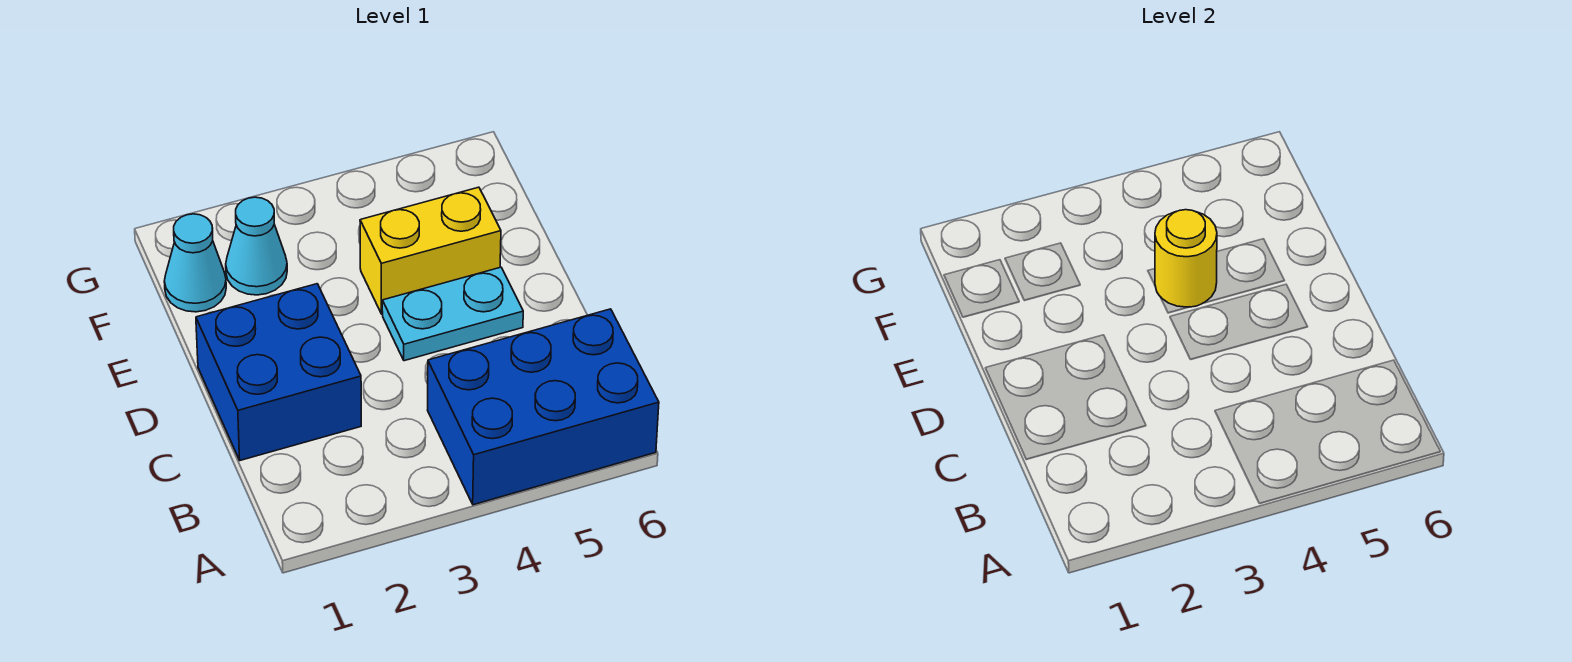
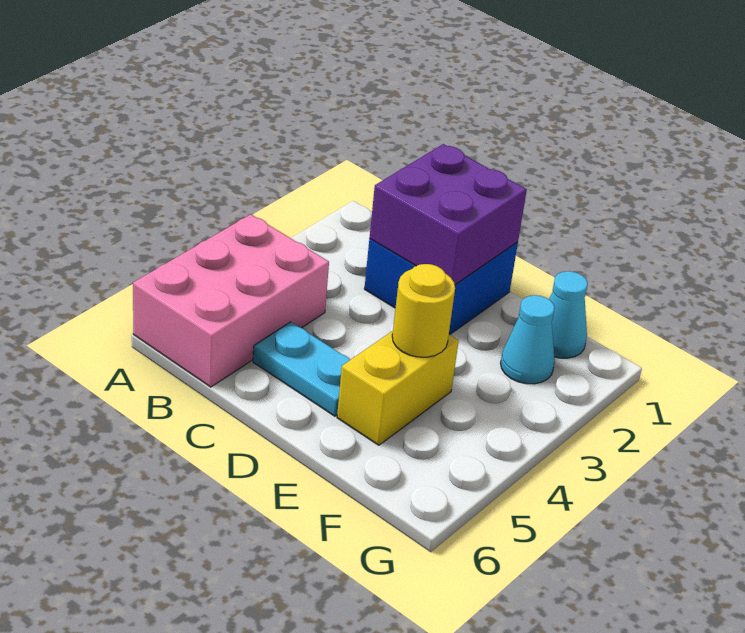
blue brick A4:B6 level 1 -> pink brick A4:B6 level 1
none -> purple brick C1:D2 level 2
cyan plate D4:D5 level 1 -> cyan plate C5:D5 level 1

